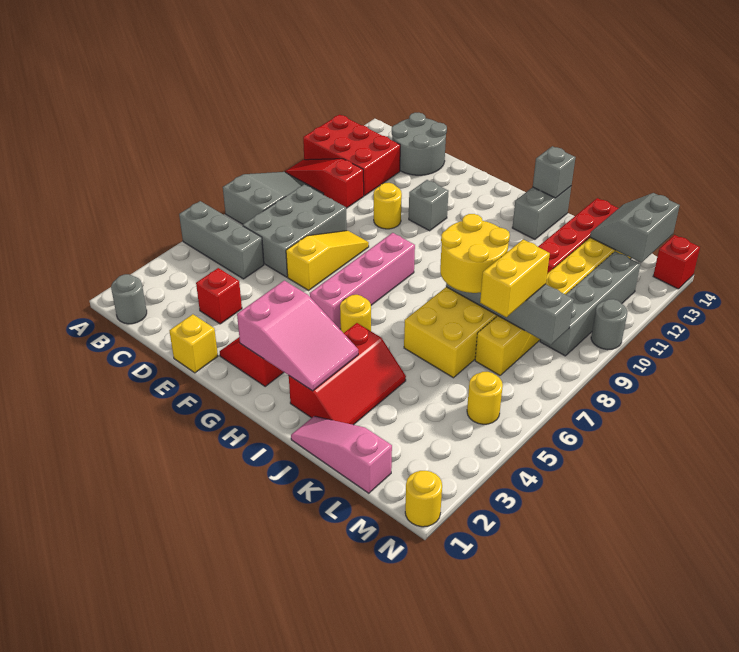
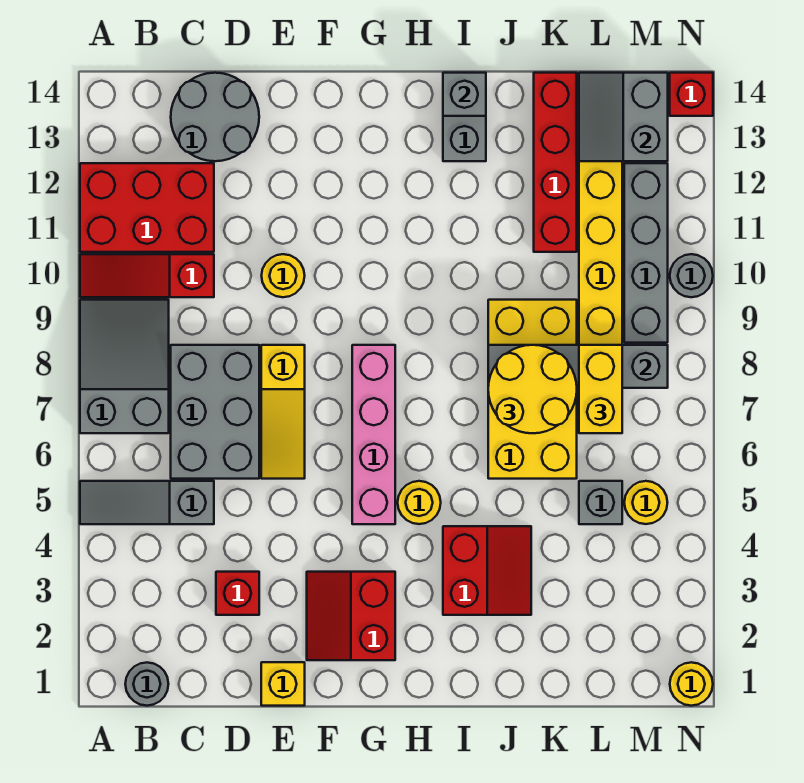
grey brick A5:C5 level 1 -> grey slope A5:C5 level 1 top C
yellow slope E6:E8 level 1 top 6 -> yellow slope E6:E8 level 1 top 8
grey brick F11 level 1 -> grey brick L5 level 1
pink slope G2:I3 level 2 top G -> none
red slope I2:J4 level 1 top I -> red slope I3:J4 level 1 top I
pink slope J1:L1 level 1 top L -> none

